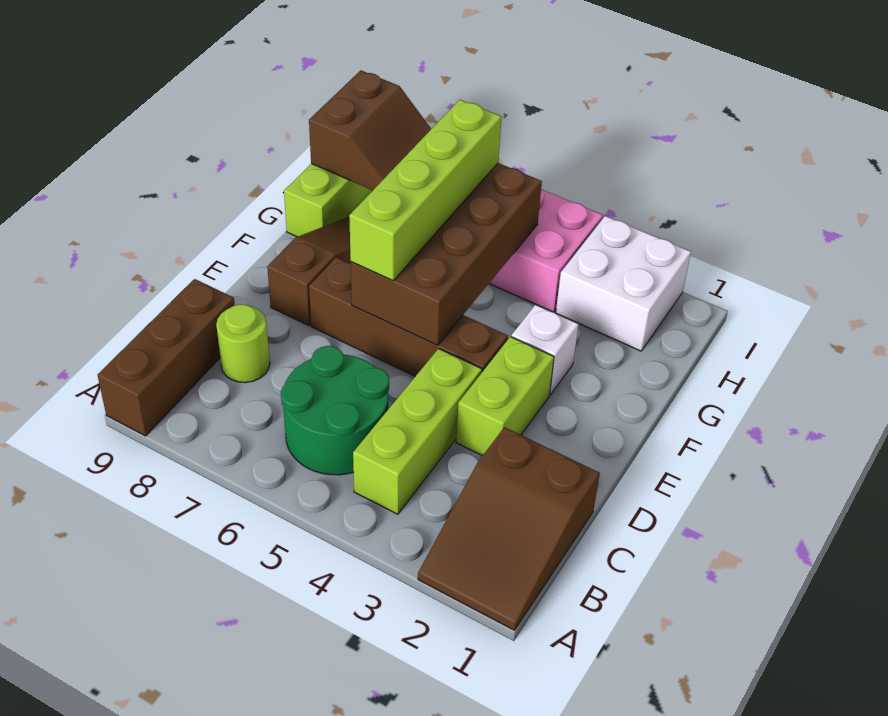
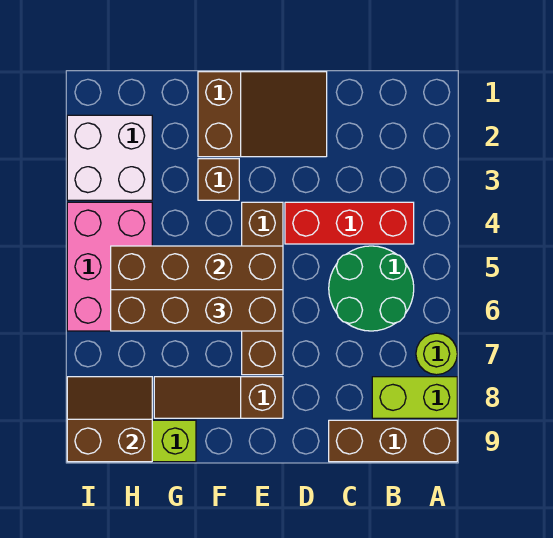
brown slope A1:C2 level 1 top C -> brown slope D1:F2 level 1 top F
lime brick B4:D4 level 1 -> red brick B4:D4 level 1
lime round brick C8 level 1 -> lime round brick A7 level 1
lime brick D3:E3 level 1 -> lime brick A8:B8 level 1
lime brick E6:H6 level 3 -> brown brick E6:H6 level 3
white brick F3 level 1 -> brown brick F3 level 1

